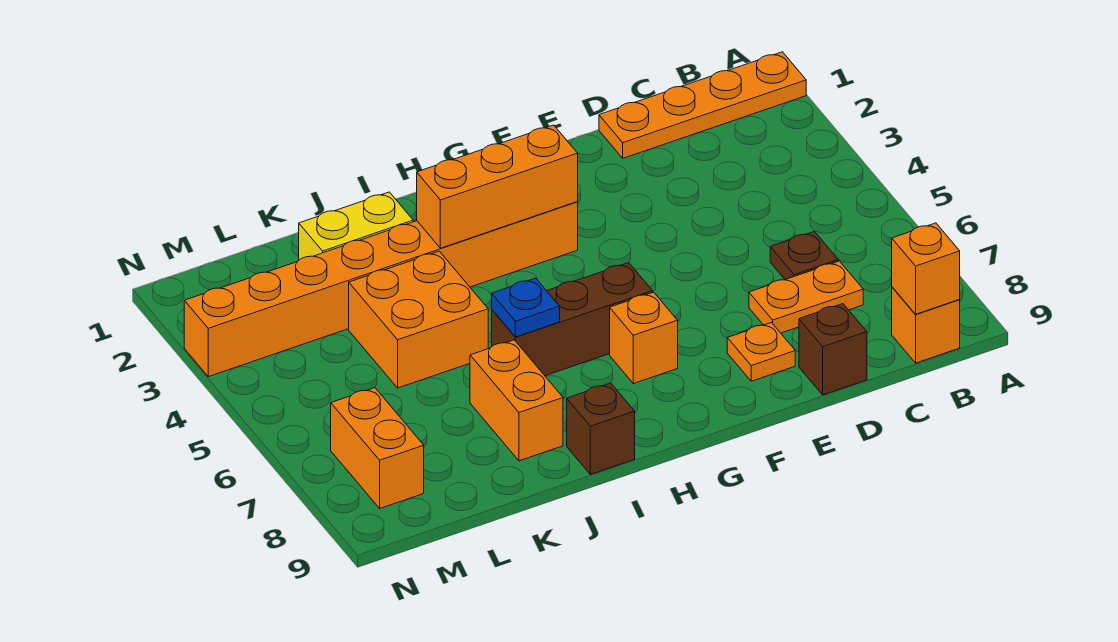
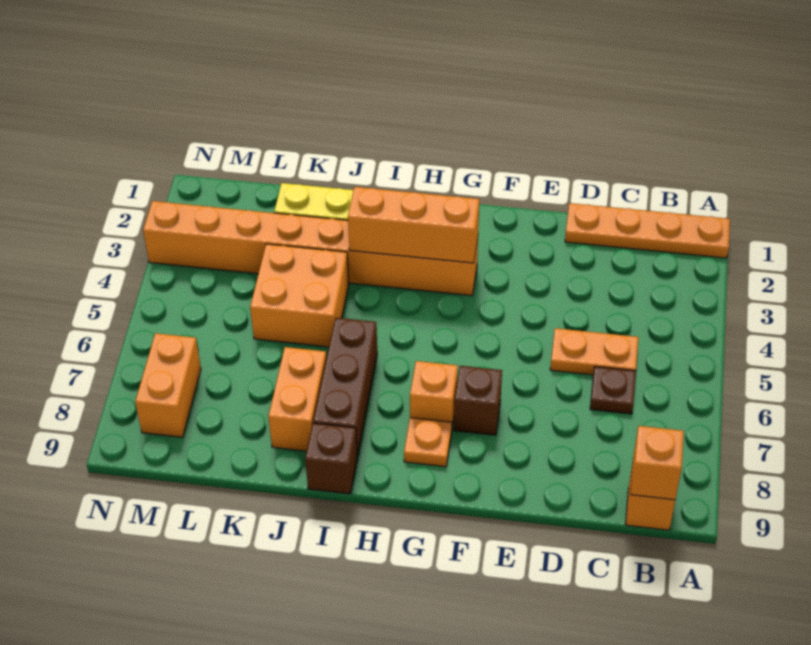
orange plate C7:D7 level 1 -> orange plate C5:D5 level 1
brown brick D9 level 1 -> brown brick F7 level 1
orange plate E8 level 1 -> orange plate G8 level 1
brown brick G6:I6 level 1 -> brown brick I6:I8 level 1
blue plate I6 level 2 -> none

